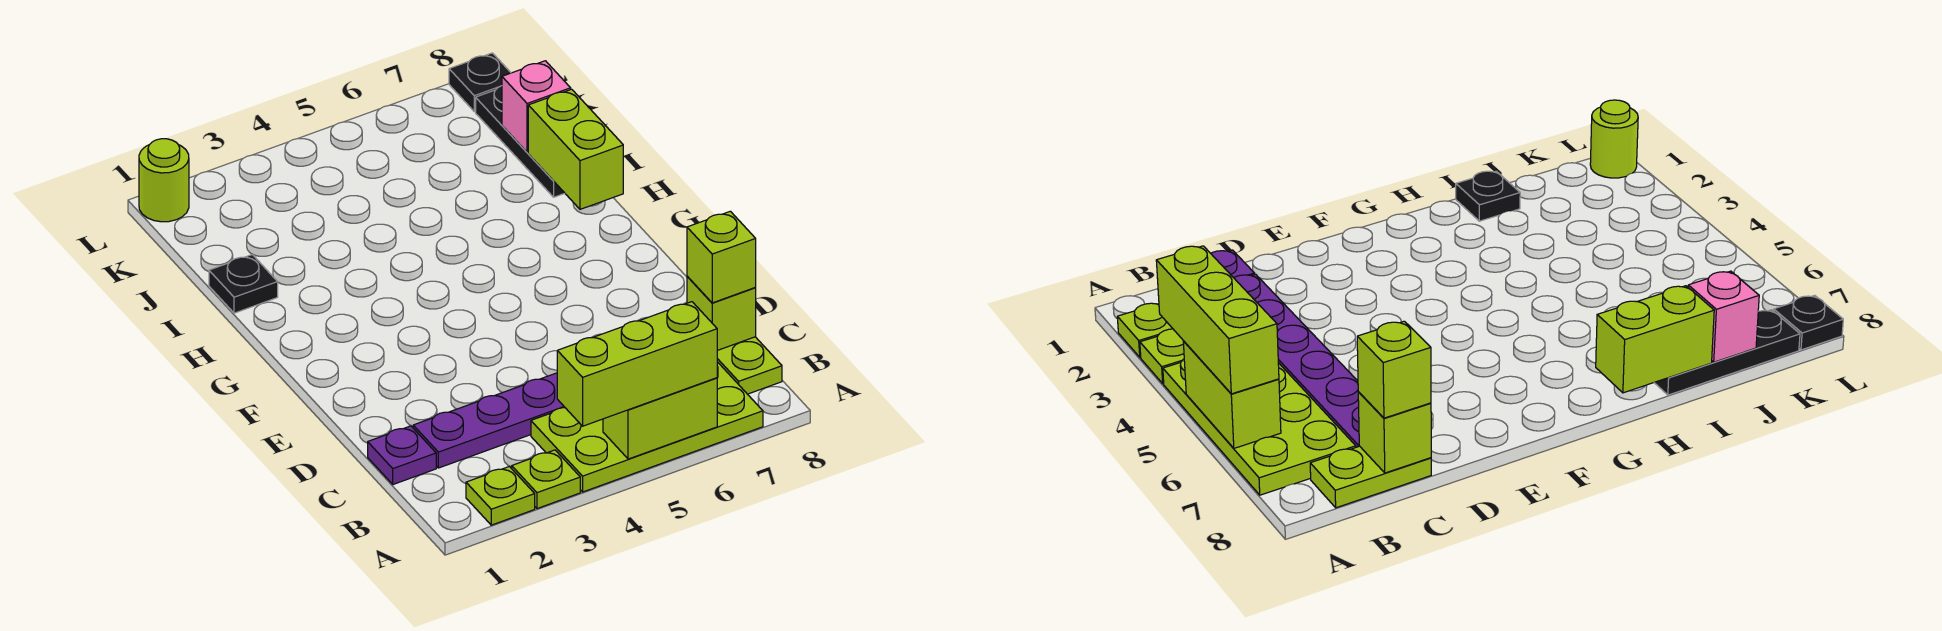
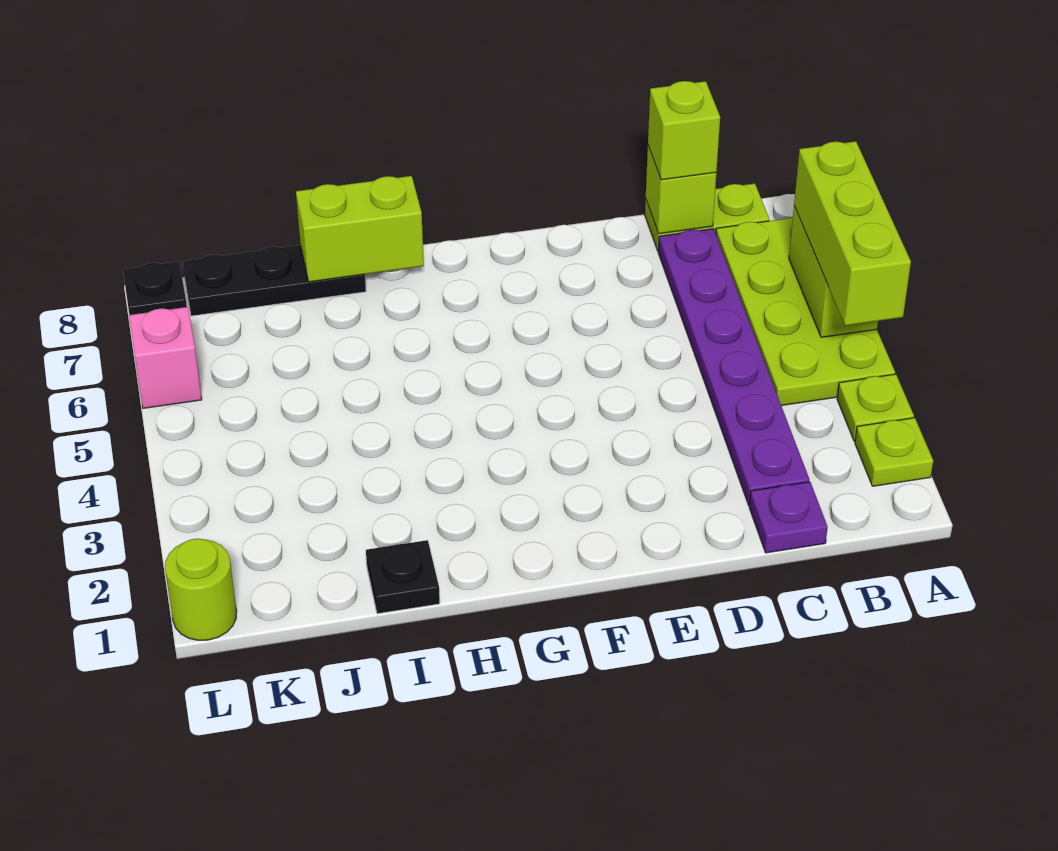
pink brick J8 level 2 -> pink brick L6 level 1

